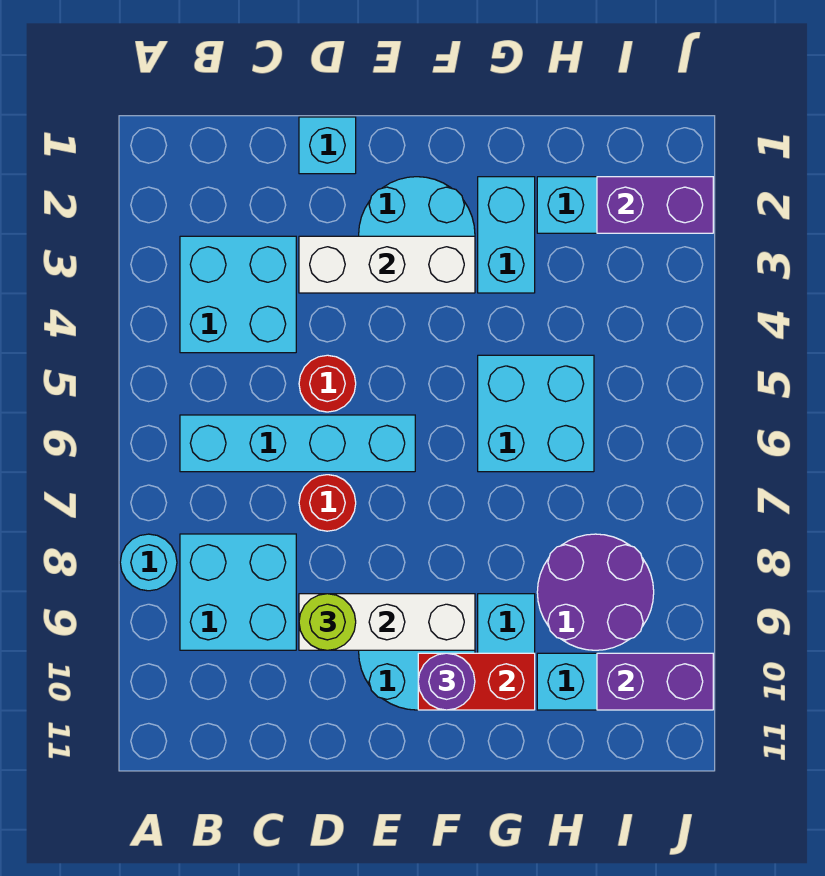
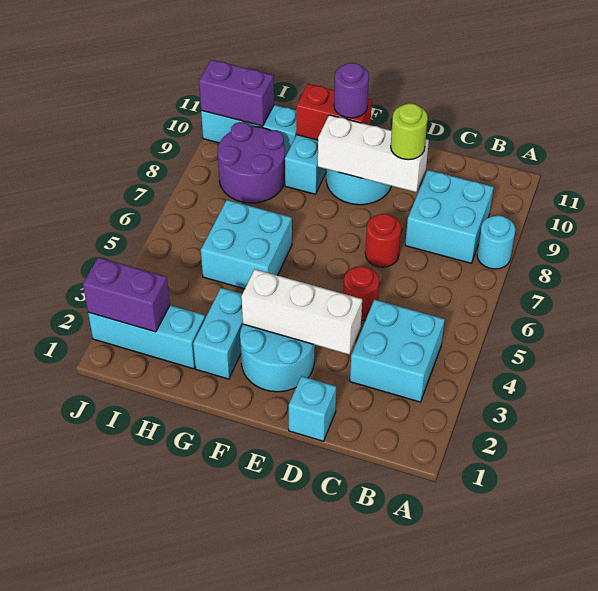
cyan brick B6:E6 level 1 -> none

